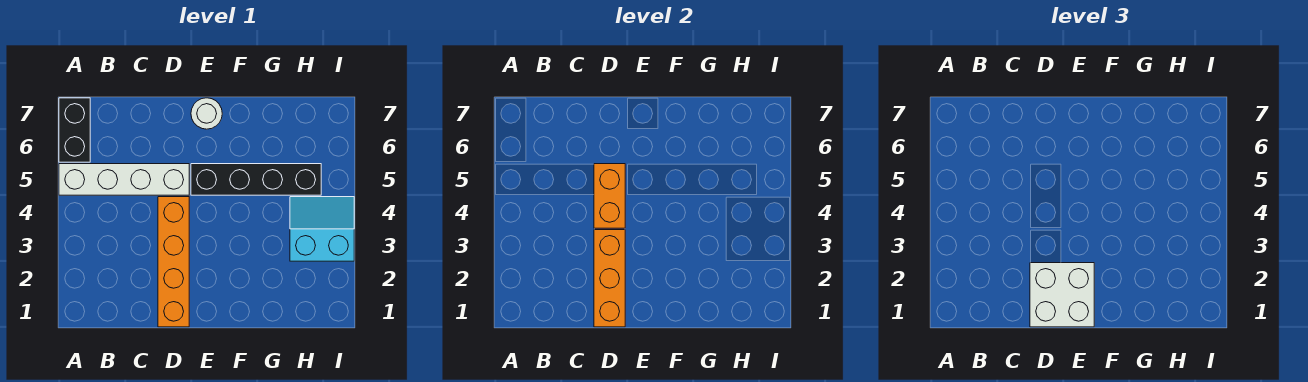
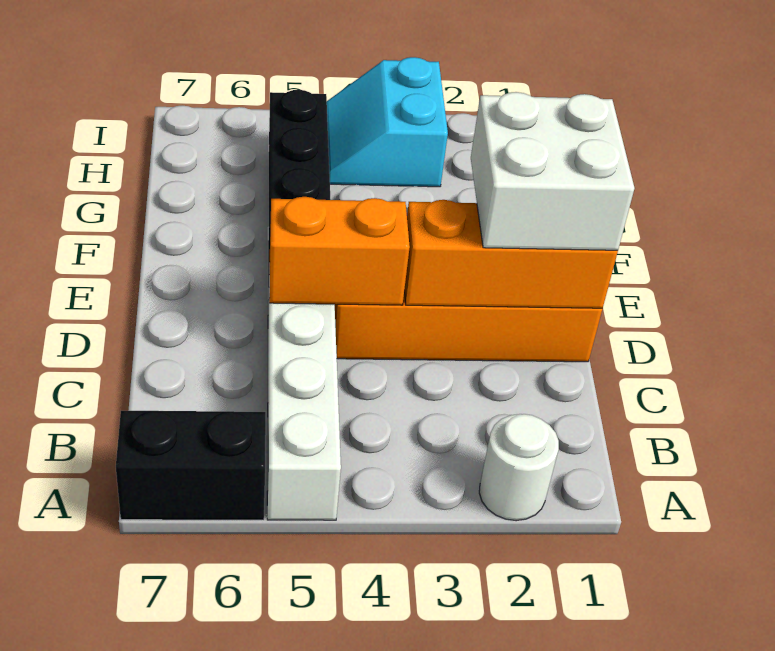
white round brick E7 level 1 -> white round brick A2 level 1

